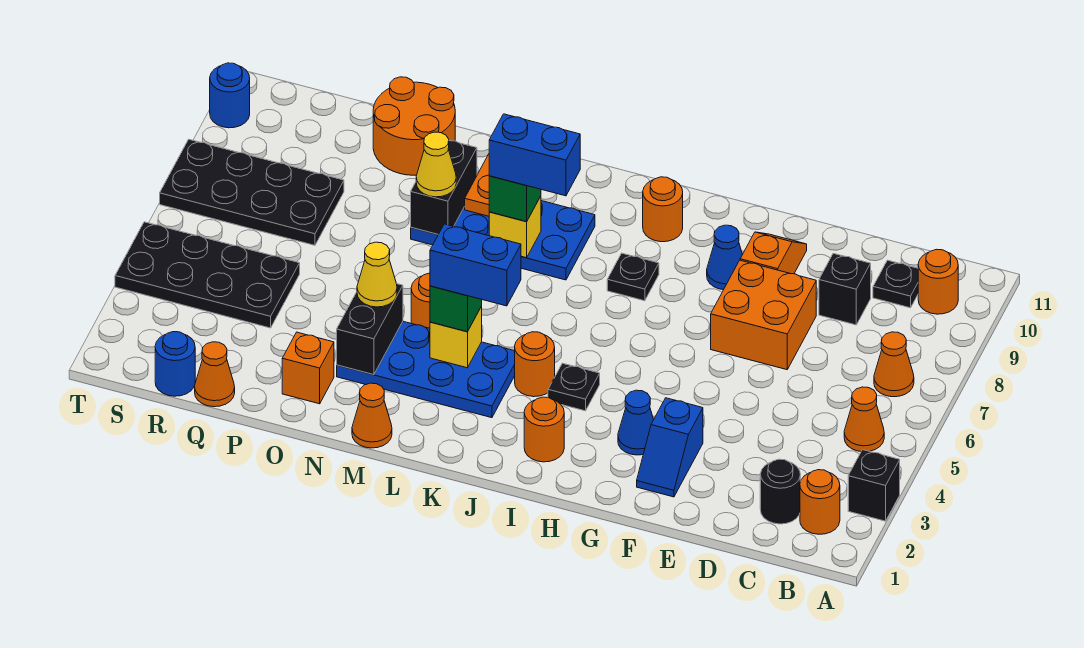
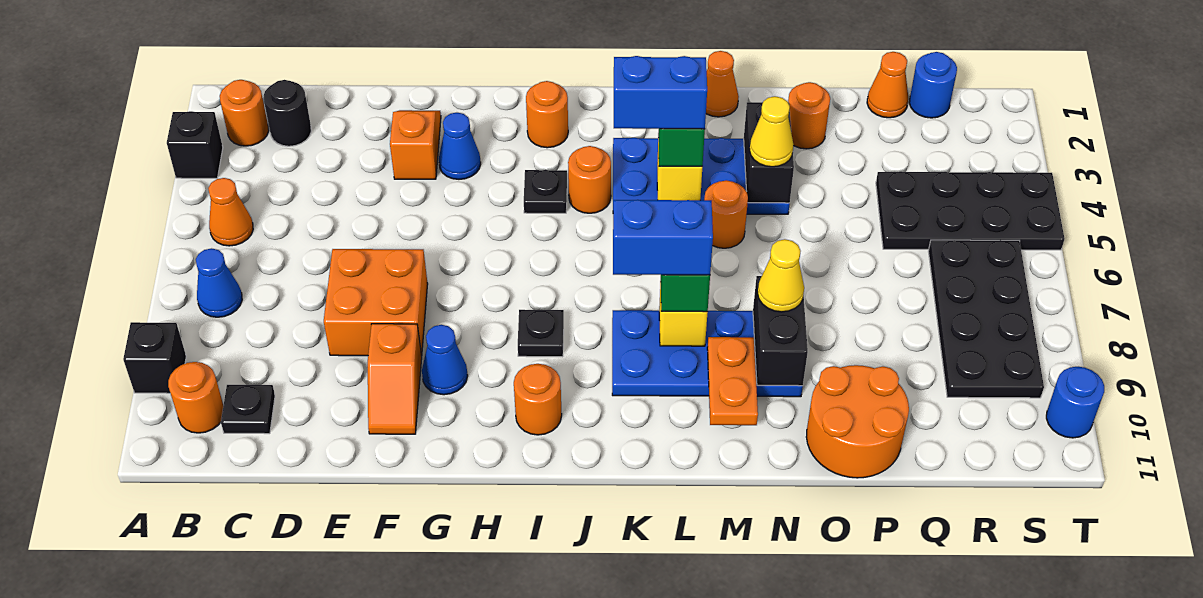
orange cone B7 level 1 -> blue cone B7 level 1
black brick D9 level 1 -> black brick A9 level 1
blue slope F2:F3 level 1 top 3 -> orange slope F2:F3 level 1 top 3
orange brick O2 level 1 -> orange round brick O2 level 1
black plate Q7:T8 level 1 -> black plate R6:S9 level 1

